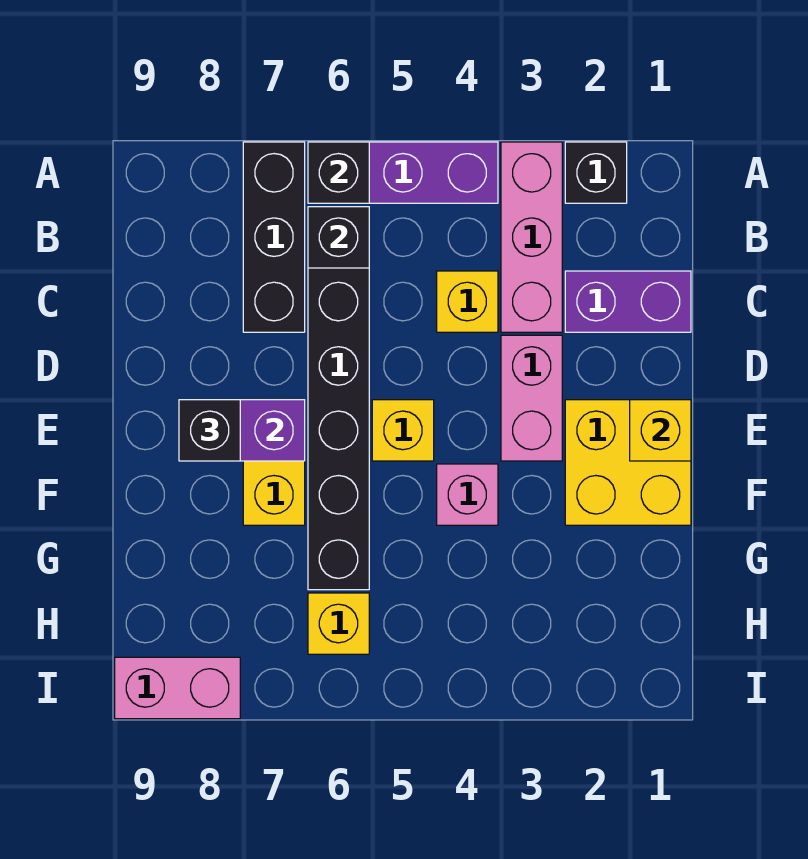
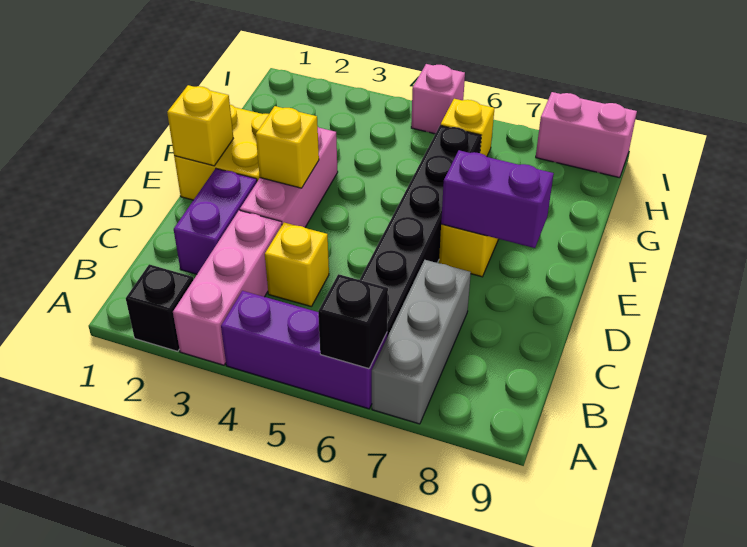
black brick A7:C7 level 1 -> grey brick A7:C7 level 1
black brick B6 level 2 -> none
purple brick C1:C2 level 1 -> purple brick C2:D2 level 1
pink brick D3:E3 level 1 -> pink brick D3:F3 level 1
yellow brick E5 level 1 -> yellow brick E3 level 2
black brick E8 level 3 -> none
pink brick F4 level 1 -> pink brick I5 level 1

